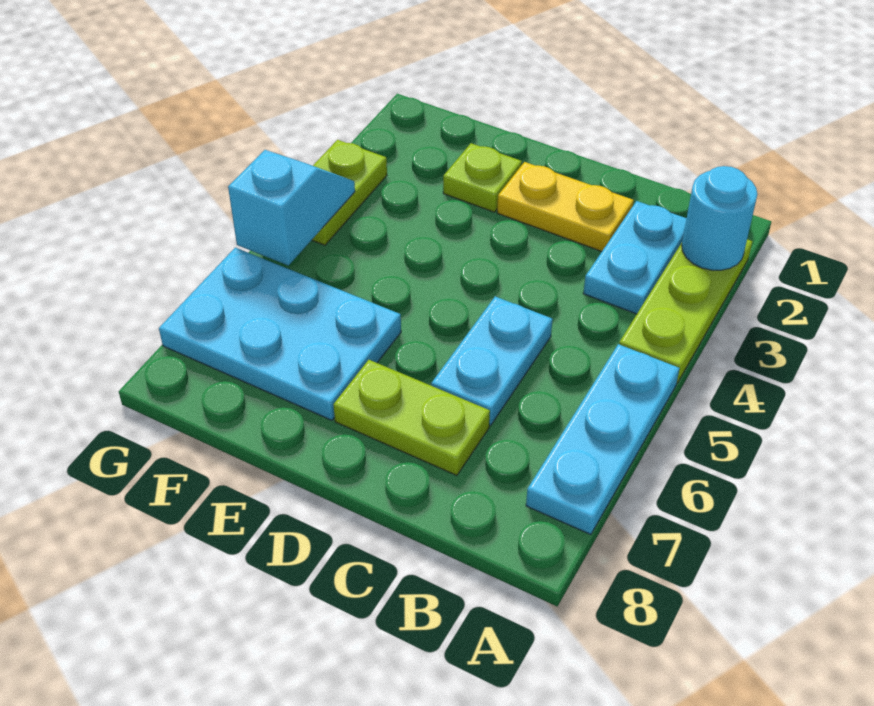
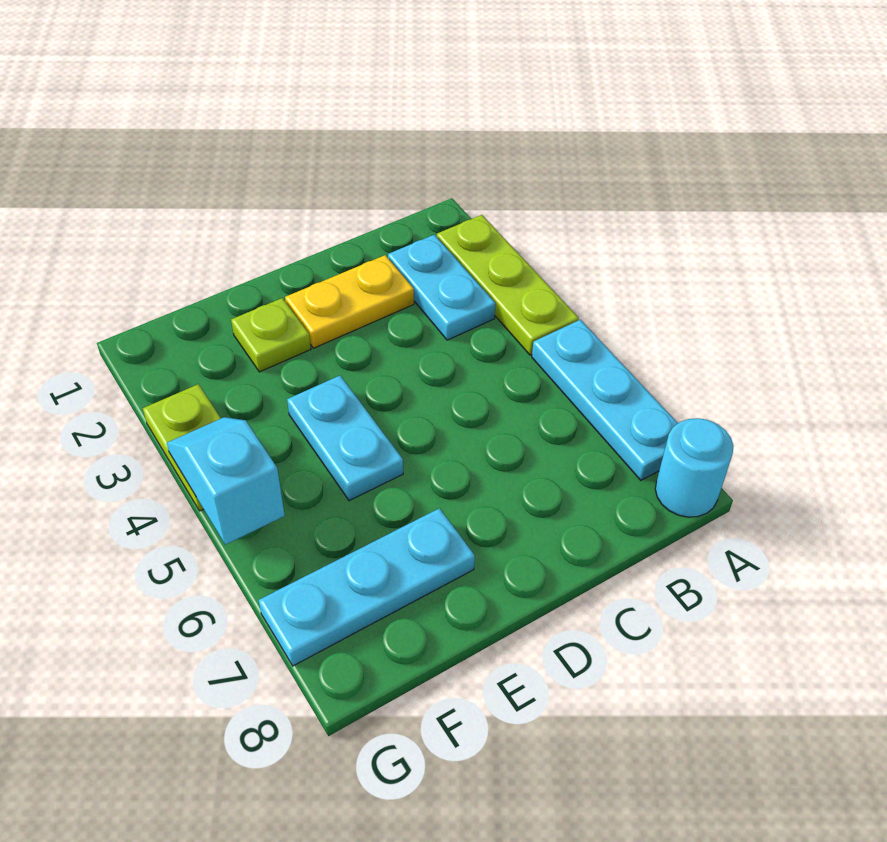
cyan round brick A2 level 2 -> cyan round brick A8 level 1
cyan plate C5:C6 level 1 -> cyan plate E4:E5 level 1
lime plate C7:D7 level 1 -> none
cyan plate E6:G7 level 1 -> cyan plate E7:G7 level 1

